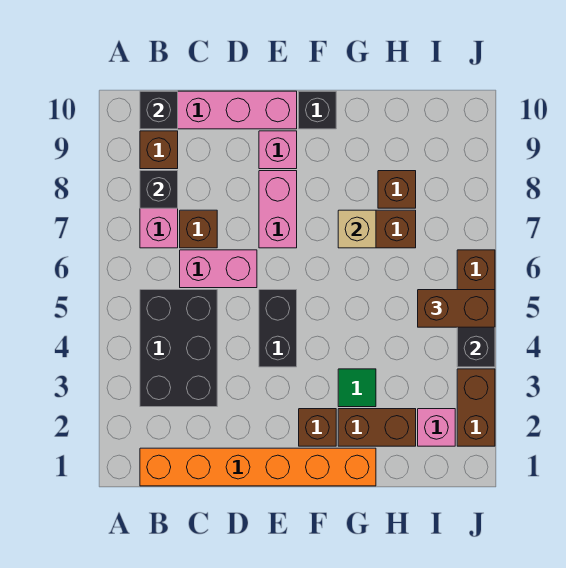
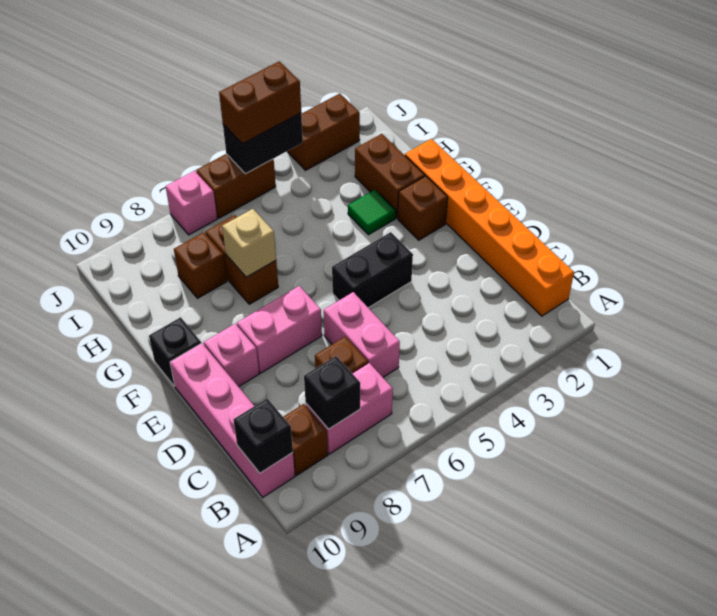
black brick B3:C5 level 1 -> none
pink brick I2 level 1 -> pink brick J7 level 1
brown brick I5:J5 level 3 -> brown brick J4:J5 level 3

